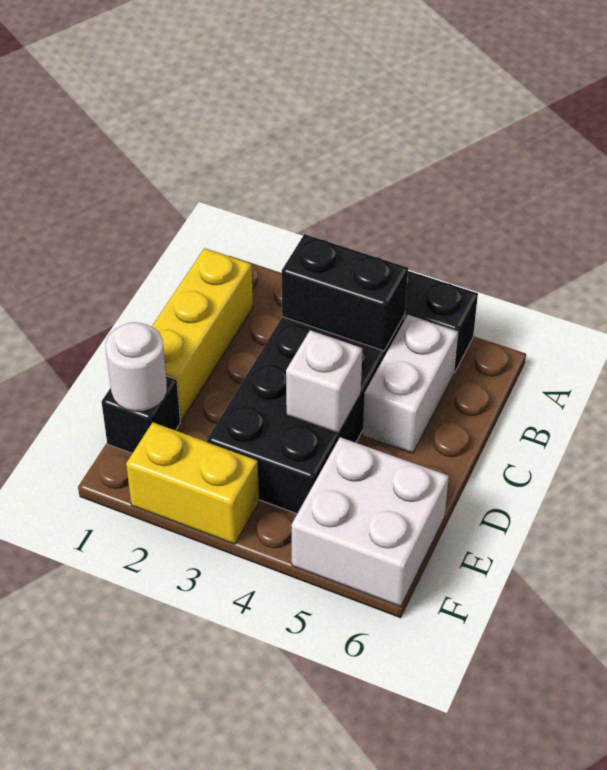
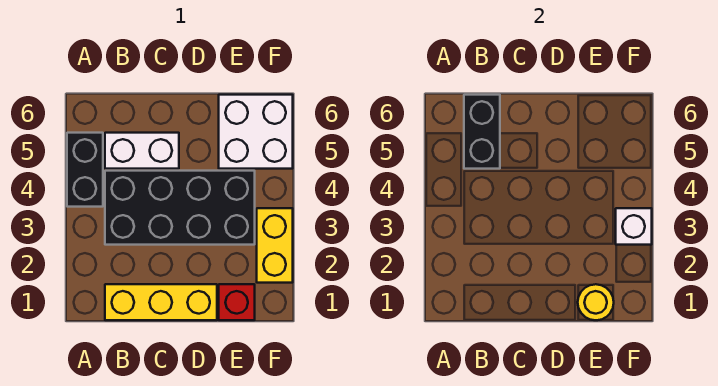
black brick B3:B4 level 2 -> black brick B5:B6 level 2
white brick D4 level 2 -> white brick F3 level 2
black brick E1 level 1 -> red brick E1 level 1
white round brick E1 level 2 -> yellow round brick E1 level 2

